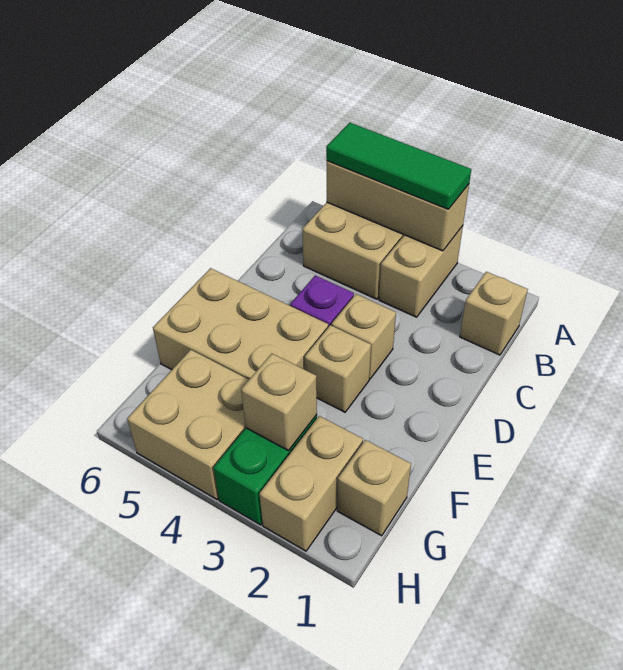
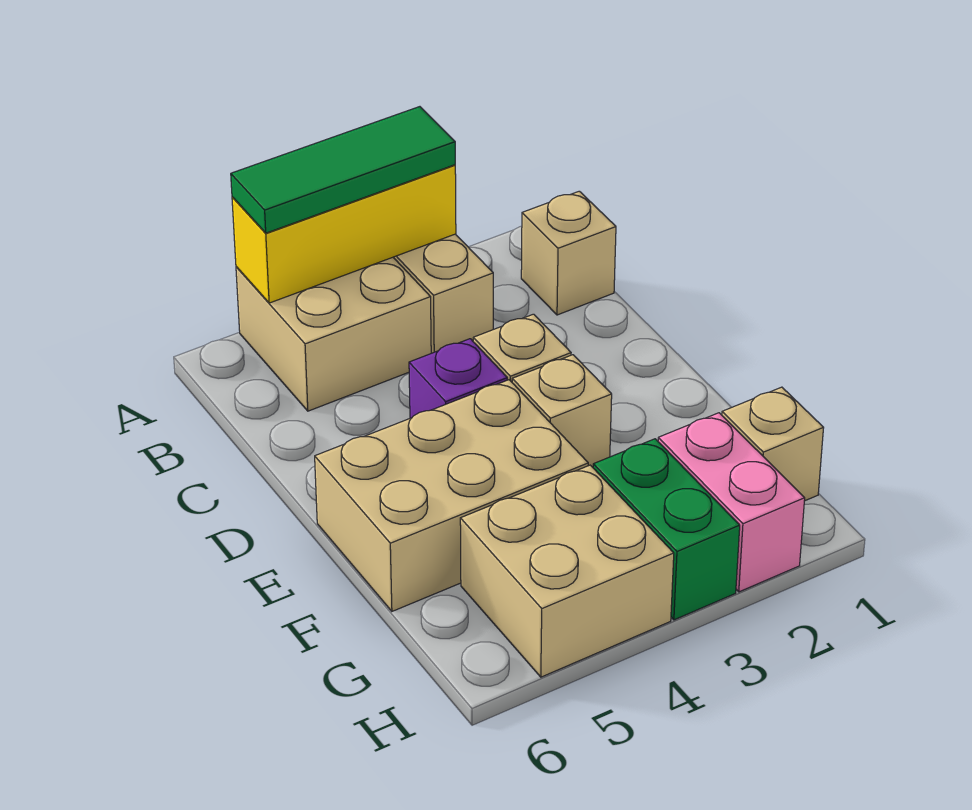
tan brick A3:A5 level 2 -> yellow brick A3:A5 level 2
tan brick G2:H2 level 1 -> pink brick G2:H2 level 1
tan brick G3 level 2 -> none

